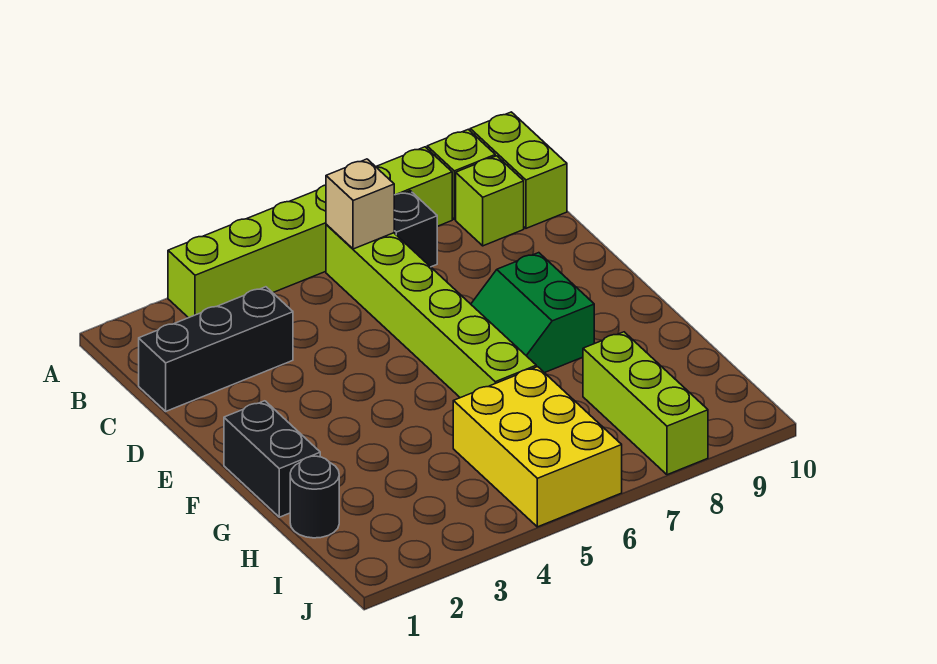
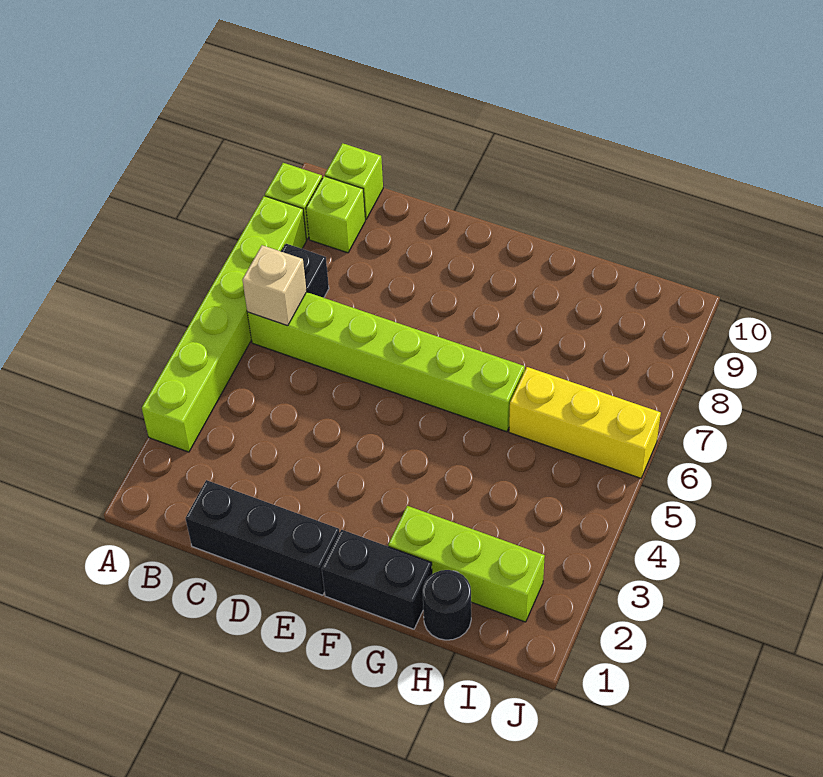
lime brick A10:B10 level 1 -> lime brick B10 level 1
black brick C1:C3 level 1 -> black brick C1:E1 level 1
green slope E7:F8 level 1 top 8 -> none
yellow brick H5:J6 level 1 -> yellow brick H6:J6 level 1
lime brick H8:J8 level 1 -> lime brick G2:I2 level 1

